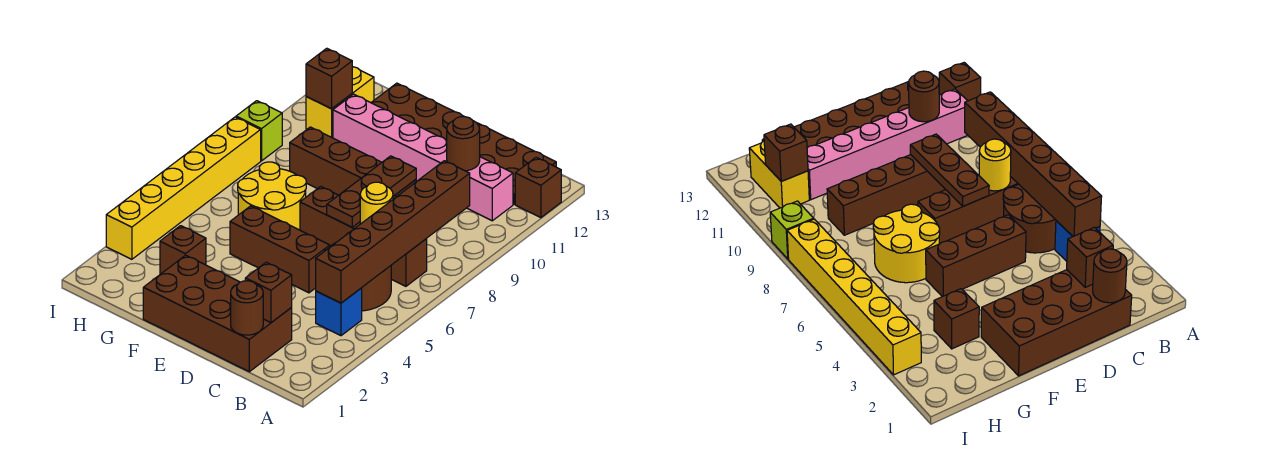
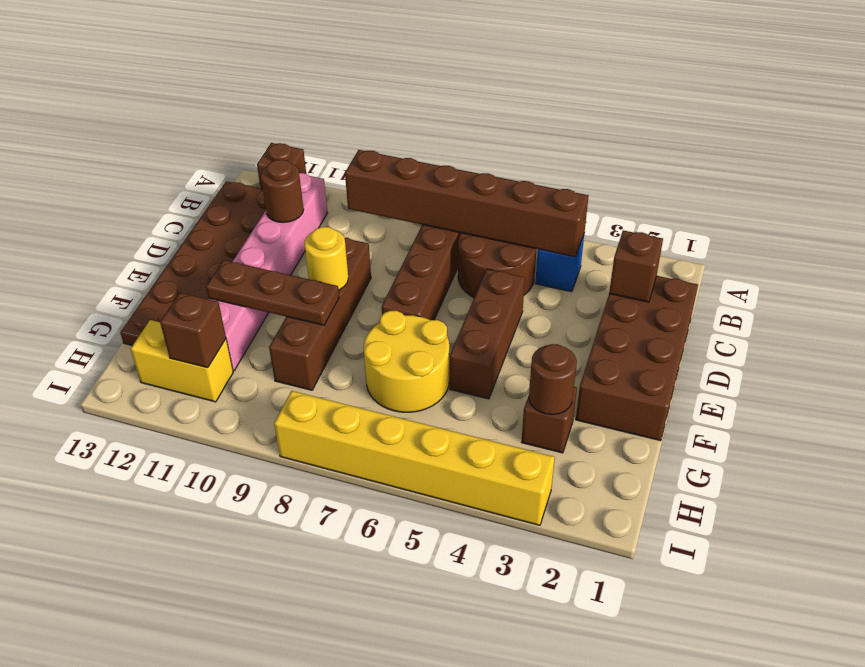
brown round brick C1 level 2 -> brown round brick G3 level 2
yellow round brick C7 level 2 -> yellow round brick E9 level 2
brown plate D7:D9 level 2 -> brown plate F9:F11 level 2
lime brick I9 level 1 -> none

